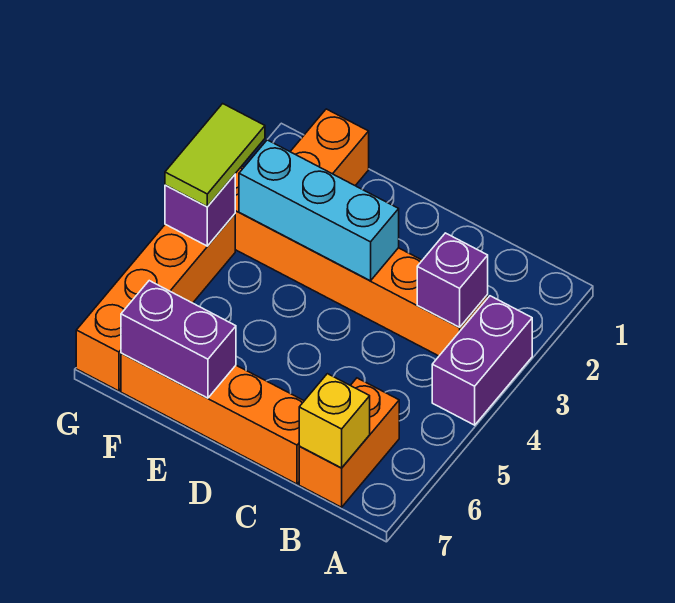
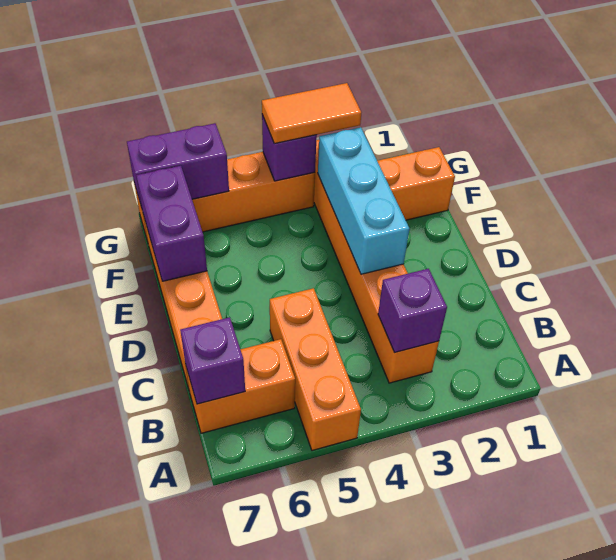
purple brick A3:A4 level 1 -> purple brick G6:G7 level 2
none -> orange brick A5:C5 level 1
yellow brick B7 level 2 -> purple brick B7 level 2
lime tile G3:G4 level 3 -> orange tile G3:G4 level 3

